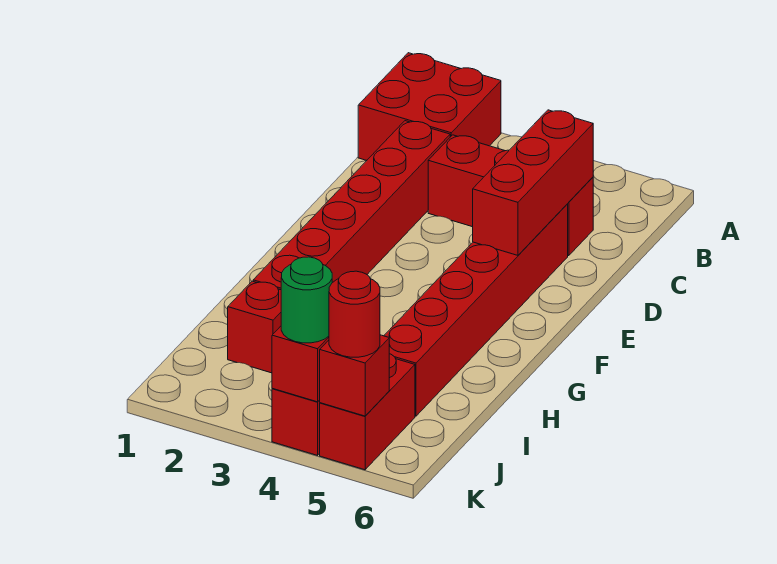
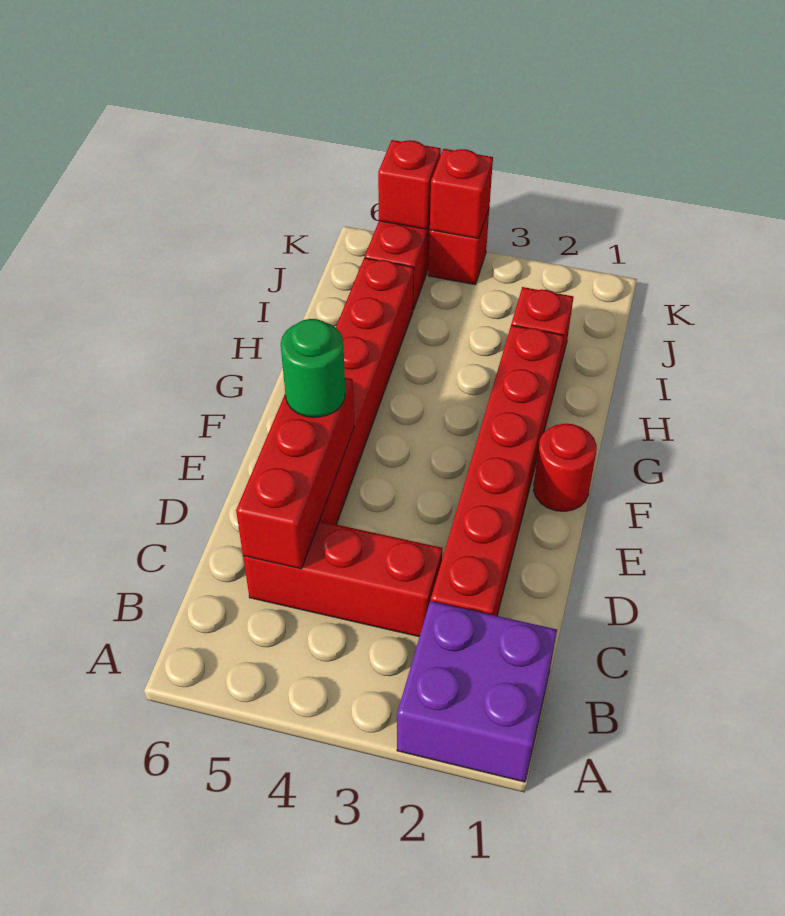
red brick A1:B2 level 1 -> purple brick A1:B2 level 1
green round brick K4 level 3 -> green round brick E5 level 3
red round brick K5 level 3 -> red round brick F1 level 1

